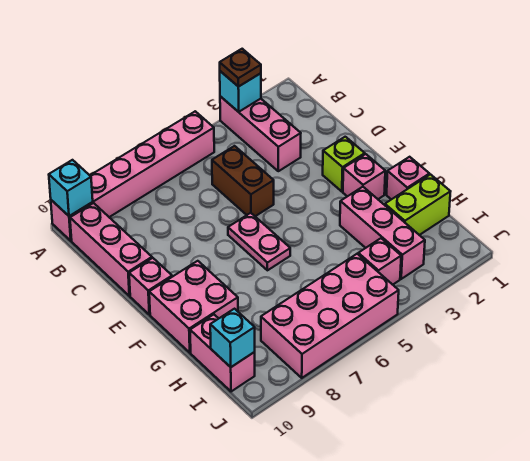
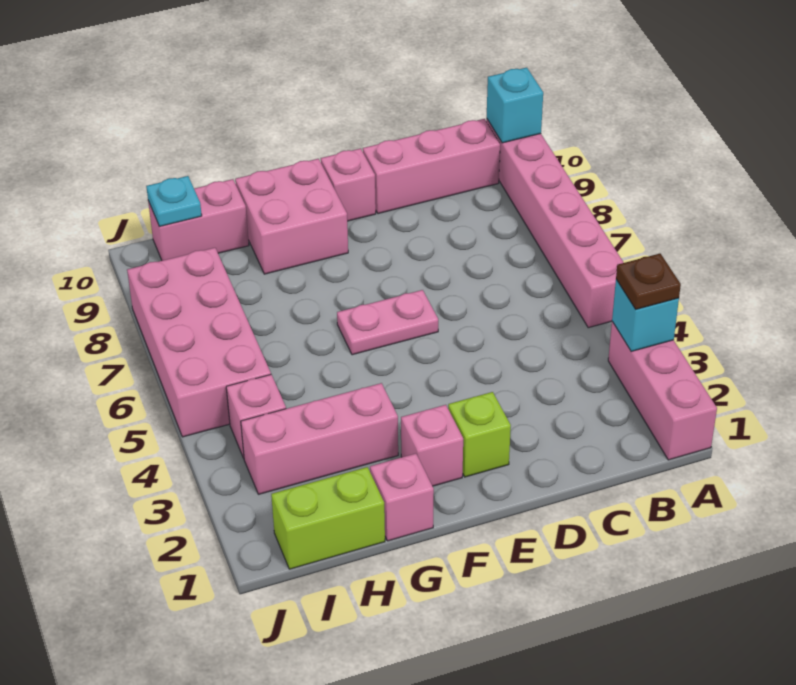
pink brick A3:C3 level 1 -> pink brick A1:A3 level 1
brown brick C5:D5 level 1 -> none
lime brick H1:H2 level 1 -> lime brick H1:I1 level 1
cyan brick I10 level 2 -> cyan plate I10 level 2

